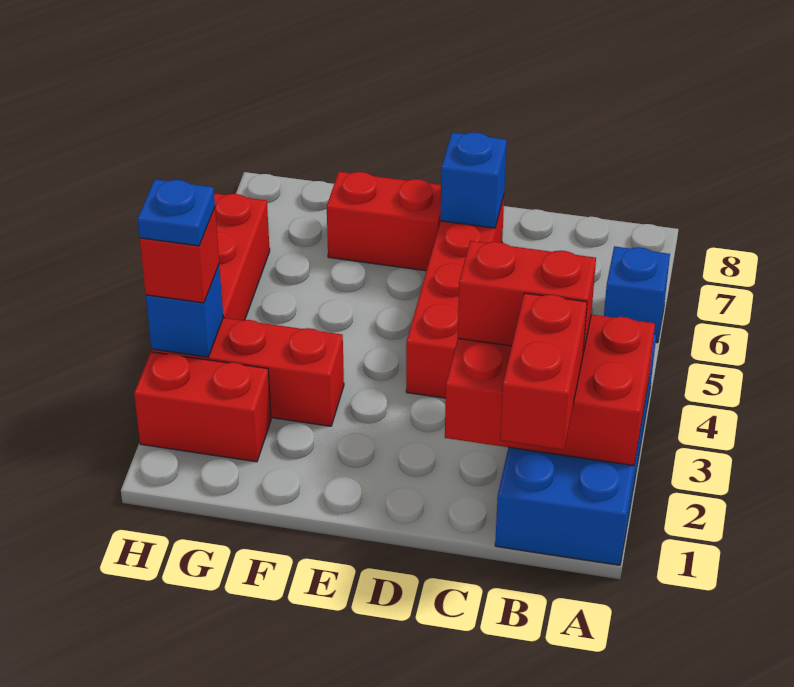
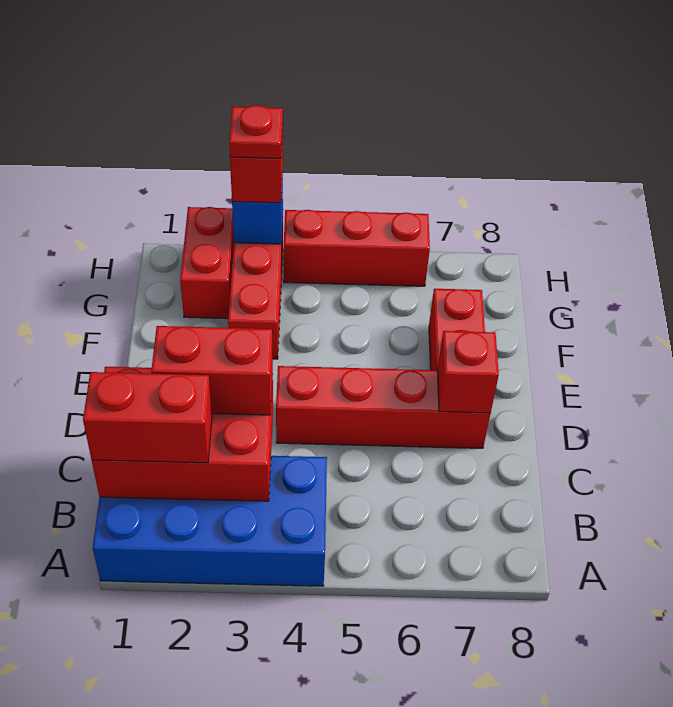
red brick A2:C3 level 2 -> red brick B1:C3 level 2
blue brick A6 level 1 -> none
red brick B3:C3 level 3 -> red brick C2:C3 level 3
blue brick D7 level 2 -> red brick D7 level 2
blue plate H3 level 4 -> red plate H3 level 4

